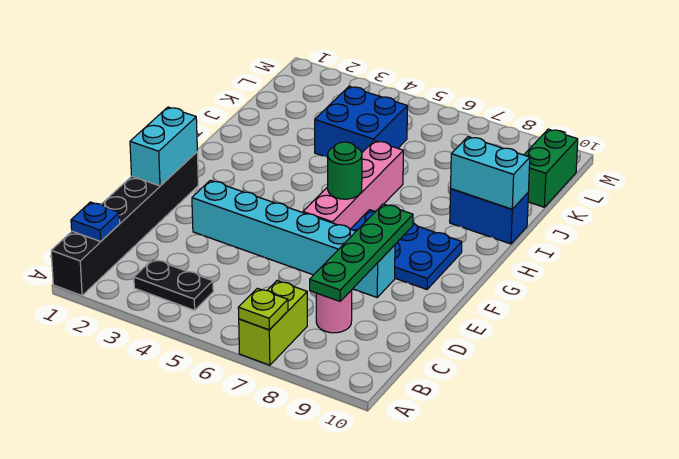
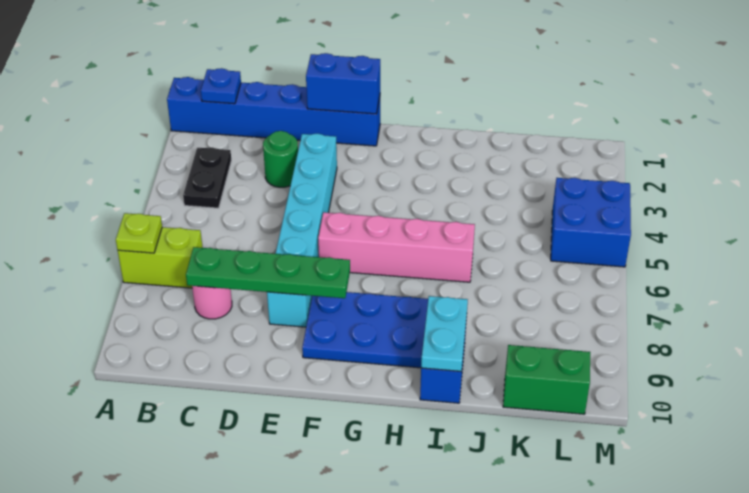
black brick A1:F1 level 1 -> blue brick A1:F1 level 1
cyan brick E1:F1 level 2 -> blue brick E1:F1 level 2
blue plate F7:G9 level 1 -> blue plate F8:H9 level 1
green round brick G6 level 2 -> green round brick D3 level 1
cyan brick I9:I10 level 2 -> cyan plate I9:I10 level 2
blue brick J4:K5 level 1 -> blue brick L4:M5 level 1

